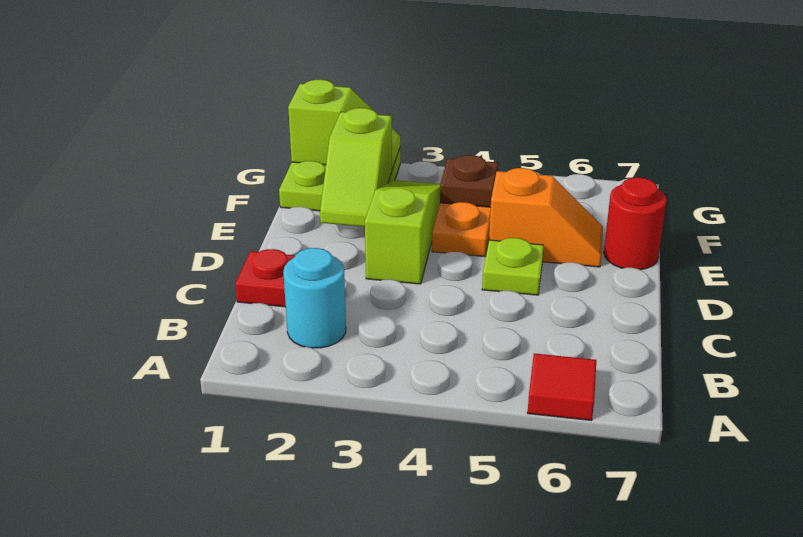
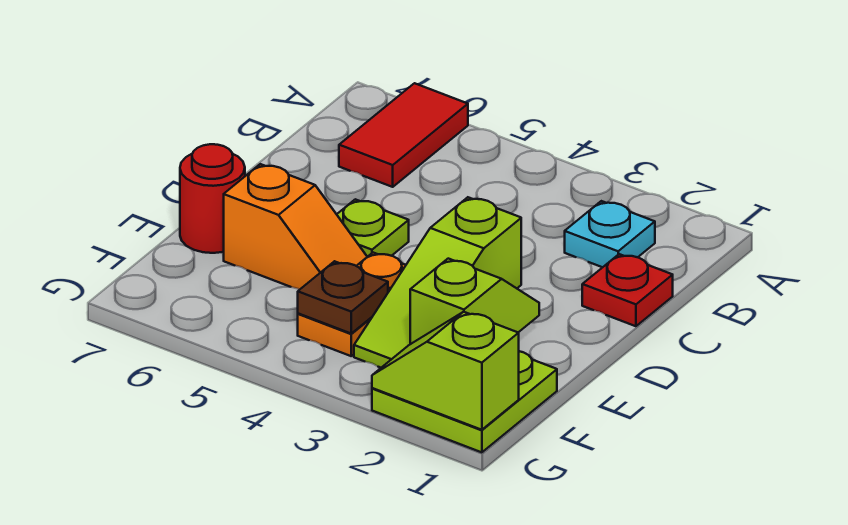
red tile A6 level 1 -> red tile A6:B6 level 1
cyan round brick B2 level 1 -> cyan plate B2 level 1
orange slope E5:E6 level 1 top 5 -> orange slope E5:E6 level 1 top 6

